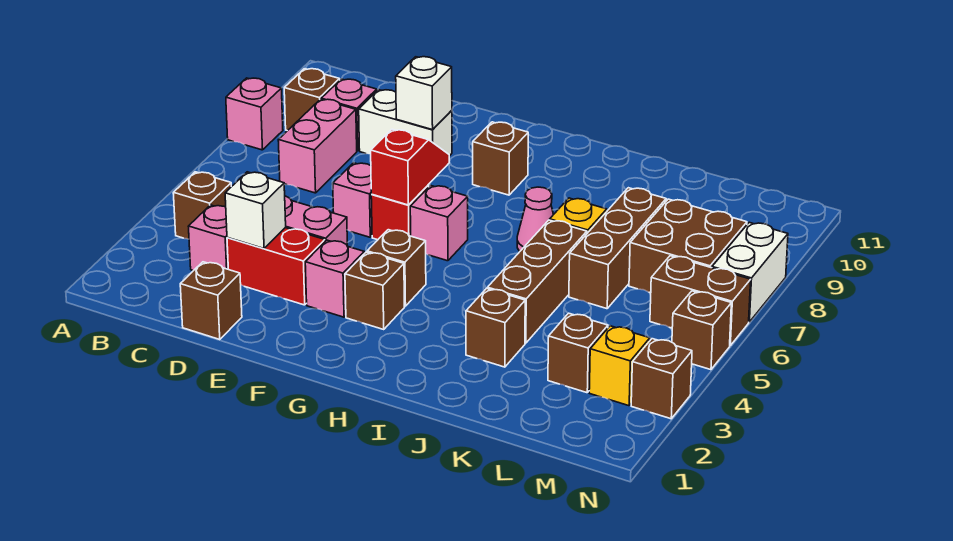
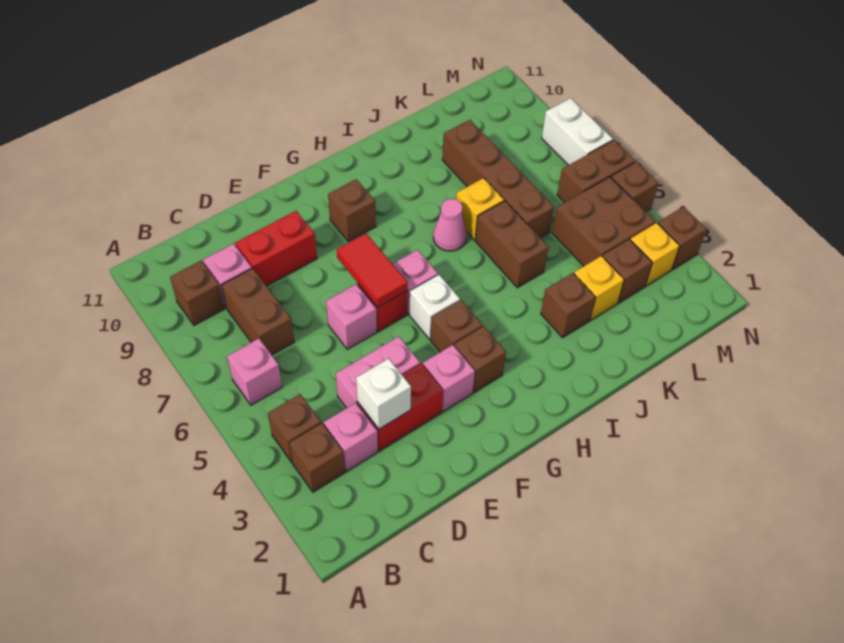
pink brick A8 level 1 -> pink brick B6 level 1
pink brick C7:C8 level 1 -> brown brick C7:C8 level 1
brown brick D1 level 1 -> brown brick B3 level 1
white brick D9:E9 level 1 -> red brick D9:E9 level 1
white brick E9 level 2 -> white brick G5 level 1
red slope F6:F7 level 2 top 6 -> red tile F6:F7 level 2
brown brick J4:J6 level 1 -> brown brick J5:J6 level 1
none -> yellow brick K3 level 1
brown brick K6:K8 level 1 -> brown brick K6:K9 level 1
brown brick L7:M8 level 1 -> brown brick L4:M5 level 1

